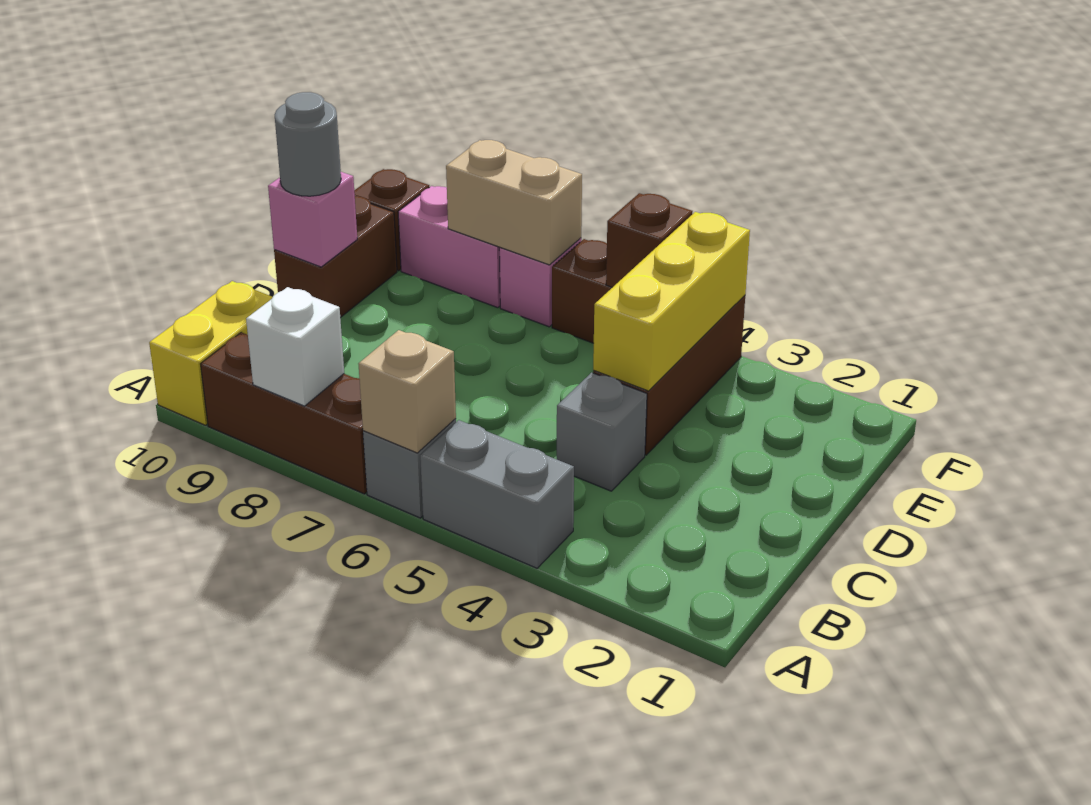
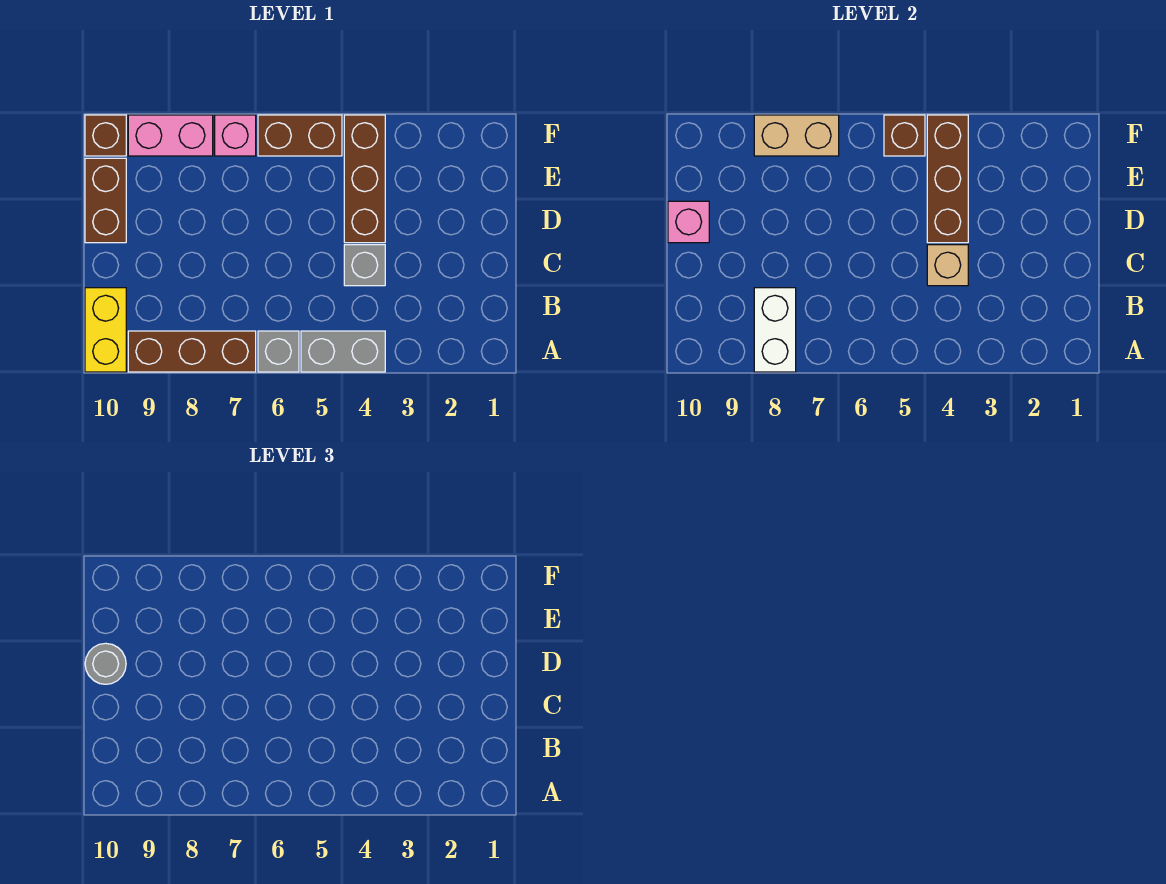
tan brick A6 level 2 -> tan brick C4 level 2
white brick A8 level 2 -> white brick A8:B8 level 2
yellow brick D4:F4 level 2 -> brown brick D4:F4 level 2

